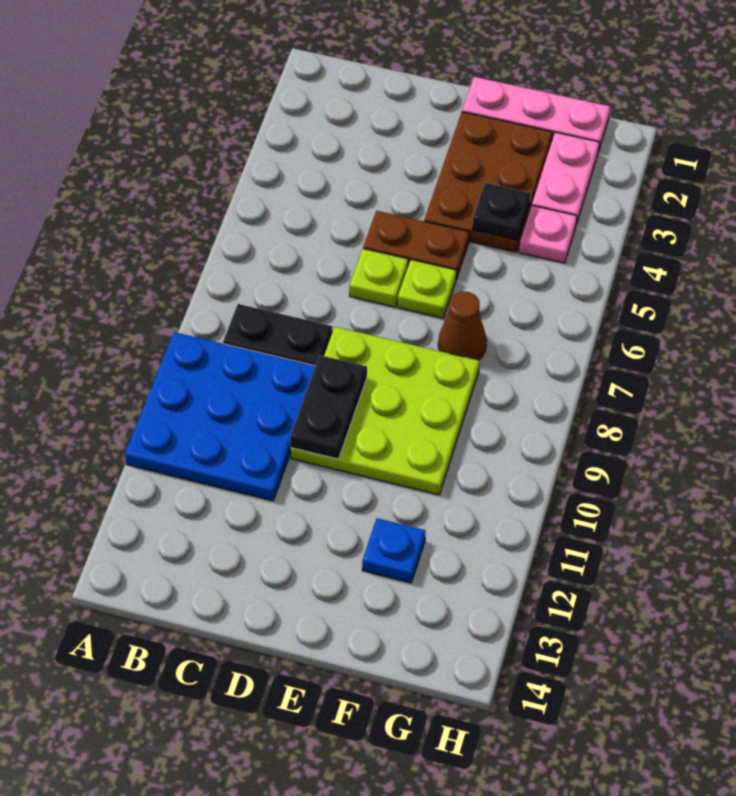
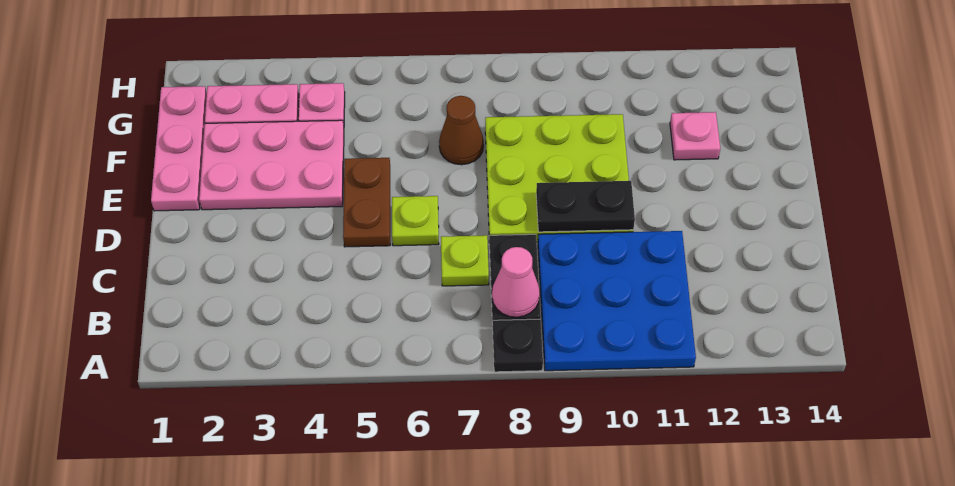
none -> pink cone B8 level 2
brown plate E2:F4 level 1 -> pink plate E2:F4 level 1
lime plate E6 level 1 -> lime plate C7 level 1
black plate F4 level 2 -> black plate A8 level 1
blue plate F12 level 1 -> pink plate F12 level 1

